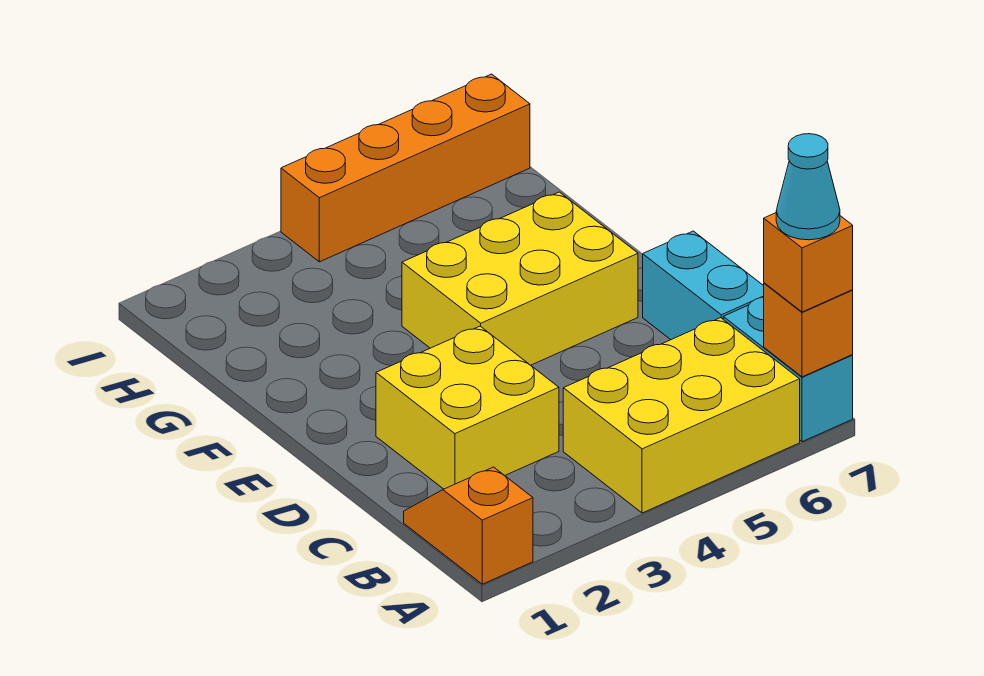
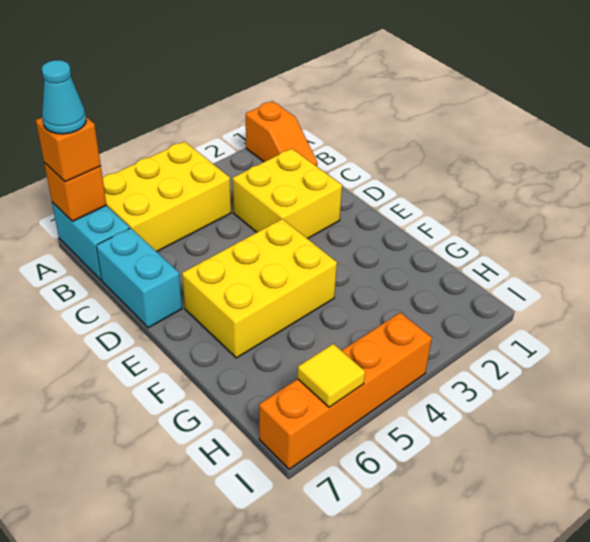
none -> yellow tile I6 level 2

